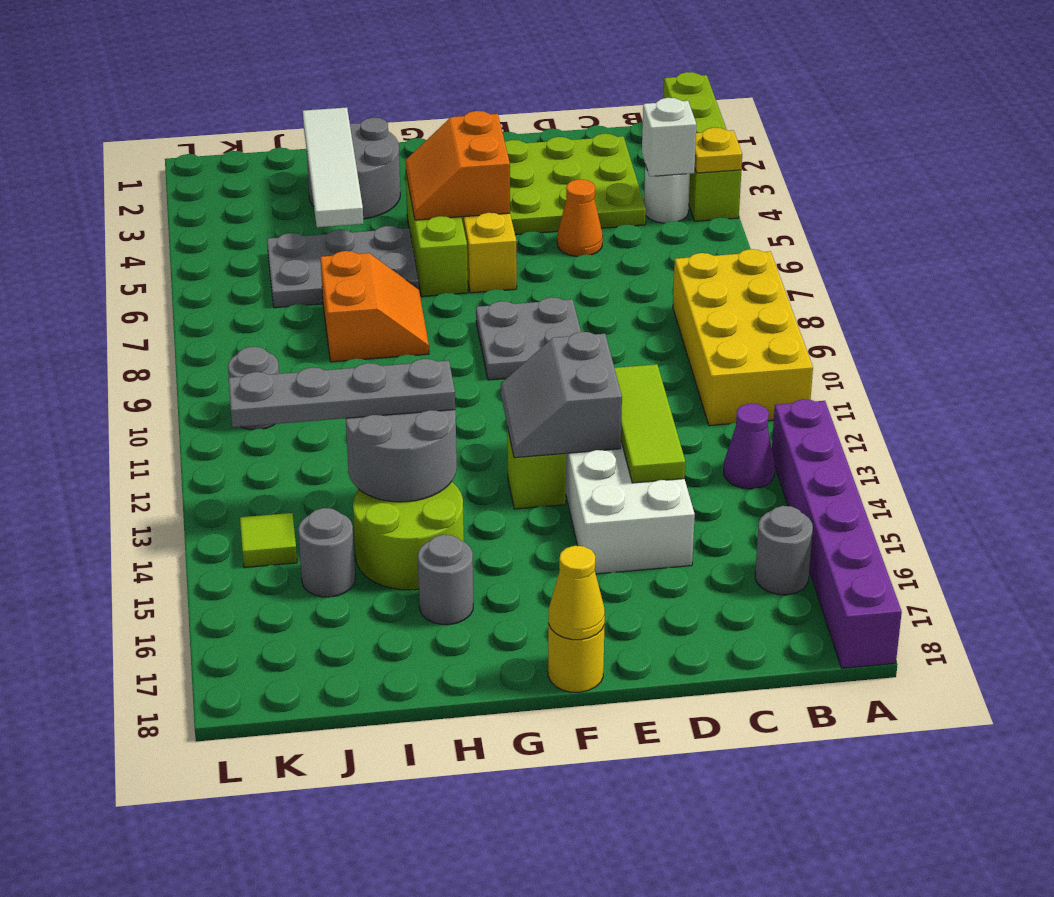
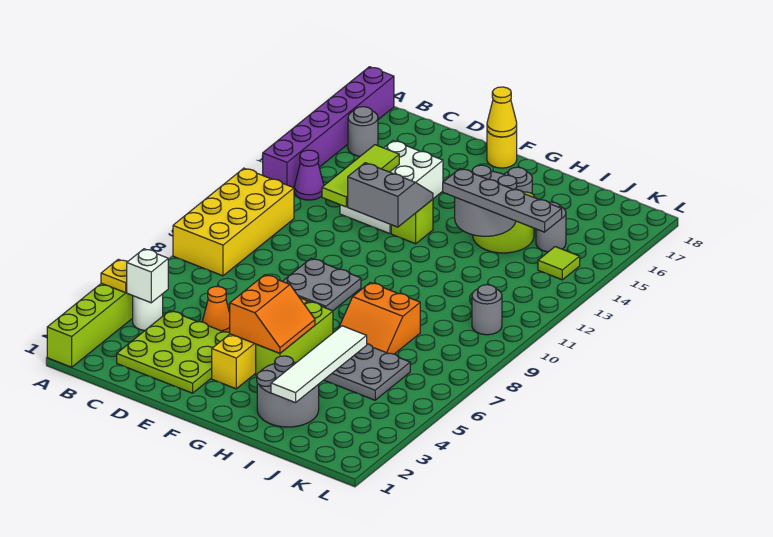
grey slope E12:F13 level 2 top E -> grey slope E12:F13 level 2 top 12
orange slope H7:I8 level 1 top I -> orange slope H7:I8 level 1 top 8

